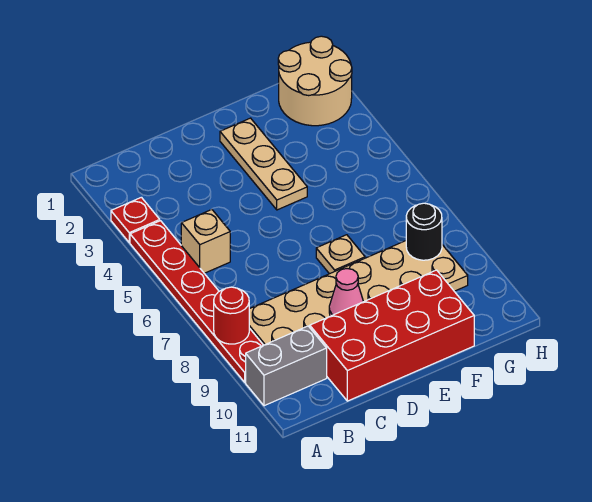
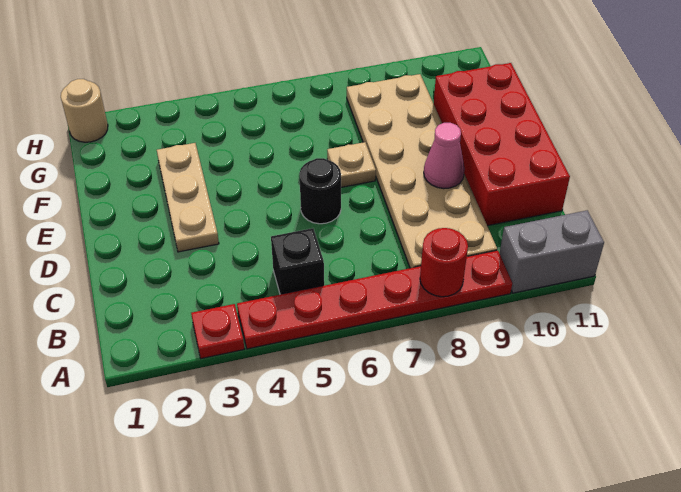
grey brick A10:B10 level 1 -> grey brick A10:A11 level 1
tan brick B5 level 1 -> black brick B5 level 1
tan plate E2:E4 level 1 -> tan plate D3:F3 level 1
tan round brick G1:H2 level 1 -> tan round brick H1 level 1
black round brick G8 level 2 -> black round brick D6 level 1

